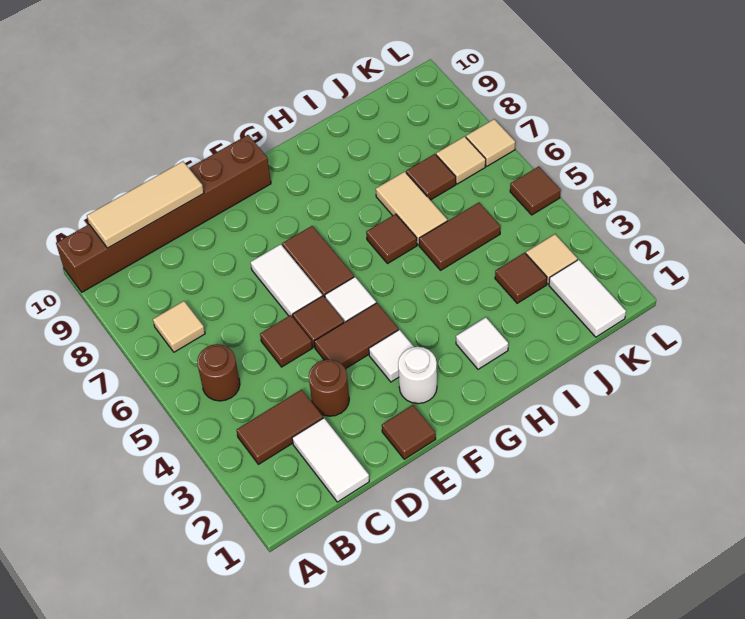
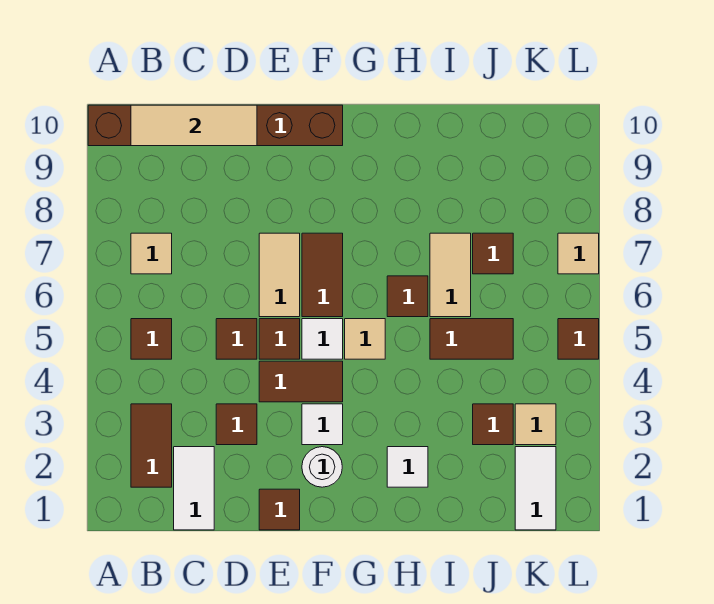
brown tile B3:C3 level 1 -> brown tile B2:B3 level 1
brown round brick B5 level 1 -> brown tile B5 level 1
brown round brick D3 level 1 -> brown tile D3 level 1
white tile E6:E7 level 1 -> tan tile E6:E7 level 1
tan tile K7 level 1 -> tan tile G5 level 1

